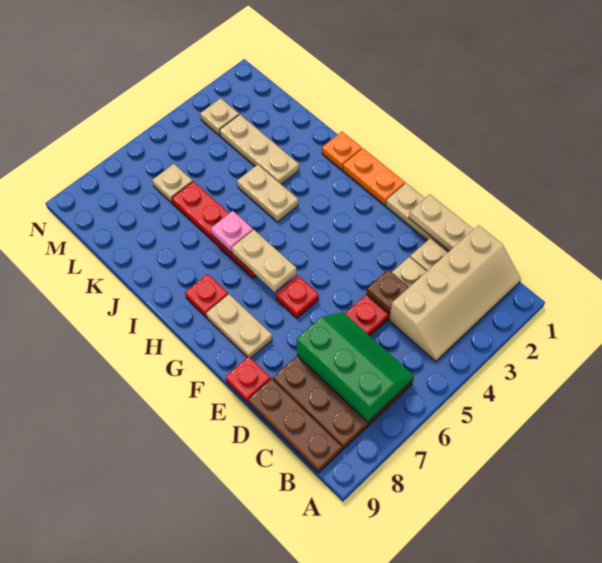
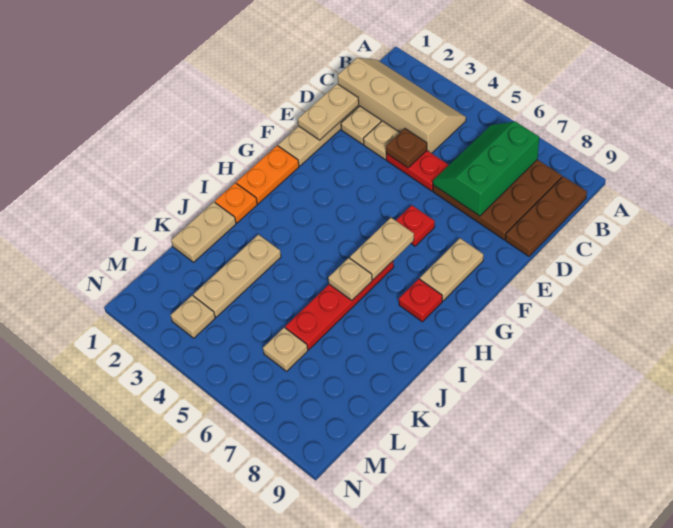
red plate E9 level 1 -> none
tan plate I4:J4 level 1 -> tan plate J1:K1 level 1
pink plate I6 level 2 -> tan plate I6 level 2

